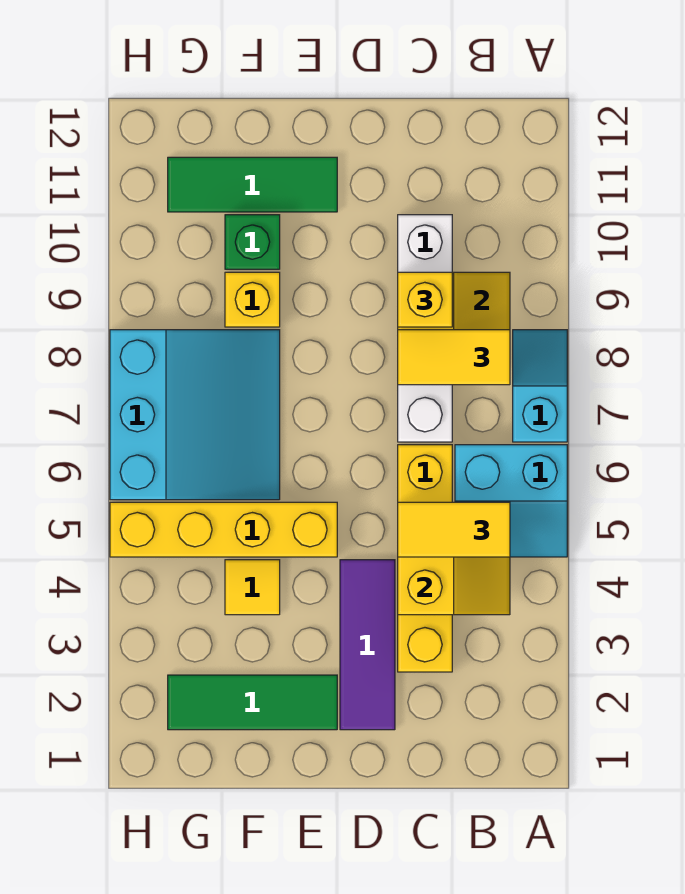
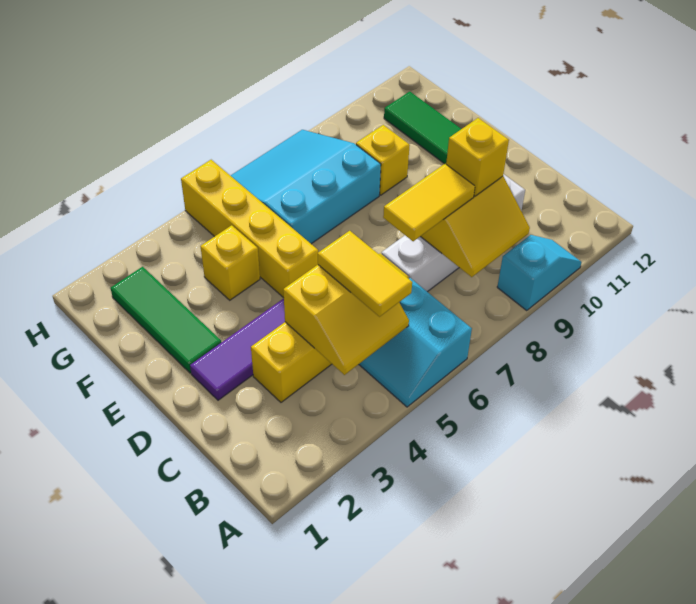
cyan slope A7:A8 level 1 top 7 -> cyan slope A9:A10 level 1 top 9
yellow tile B8:C8 level 3 -> yellow tile C7:C8 level 3
yellow tile F4 level 1 -> yellow brick F4 level 1
cyan slope F6:H8 level 1 top H -> cyan slope F6:H8 level 1 top F
green brick F10 level 1 -> none

